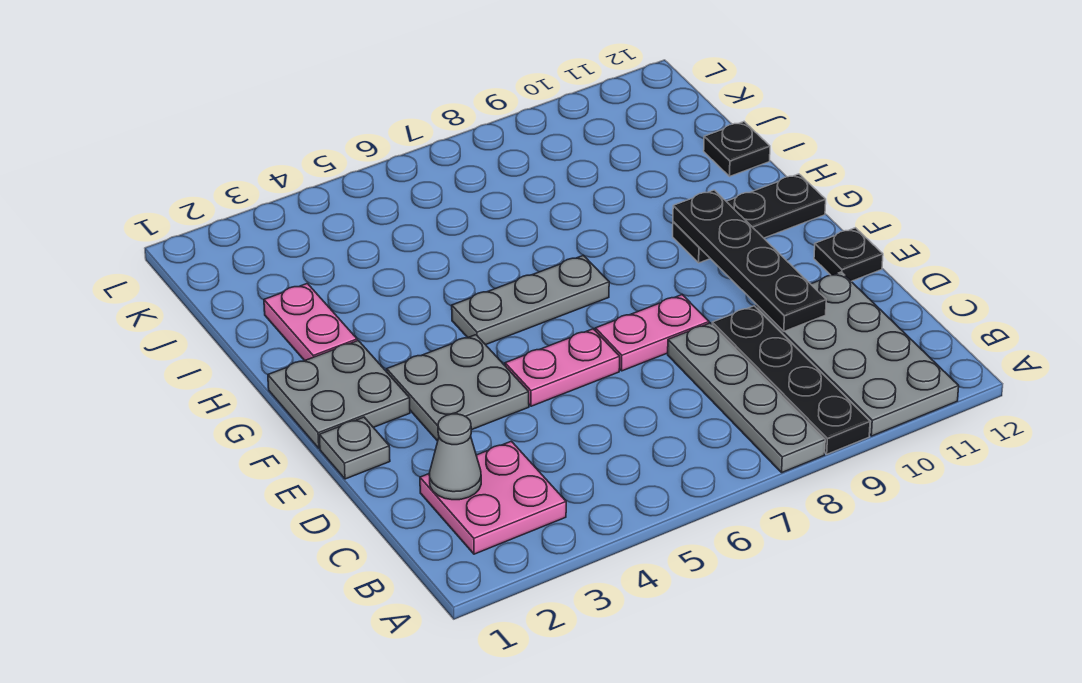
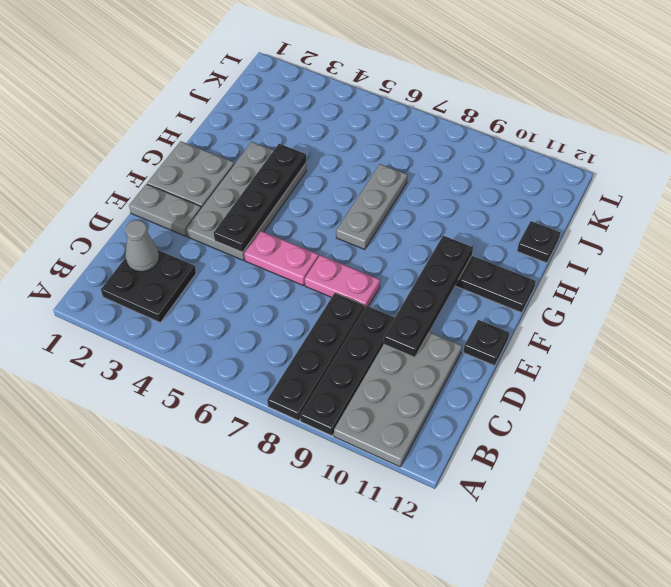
grey plate A8:D8 level 1 -> black plate A8:D8 level 1
pink plate B2:C3 level 1 -> black plate B2:C3 level 1
grey plate E1 level 1 -> grey plate E1:E2 level 1
grey plate E3:F4 level 1 -> grey plate E3:H4 level 1
none -> black plate E4:H4 level 2
grey plate G5:G7 level 1 -> grey plate G7:I7 level 1
pink plate H2:I2 level 1 -> none

